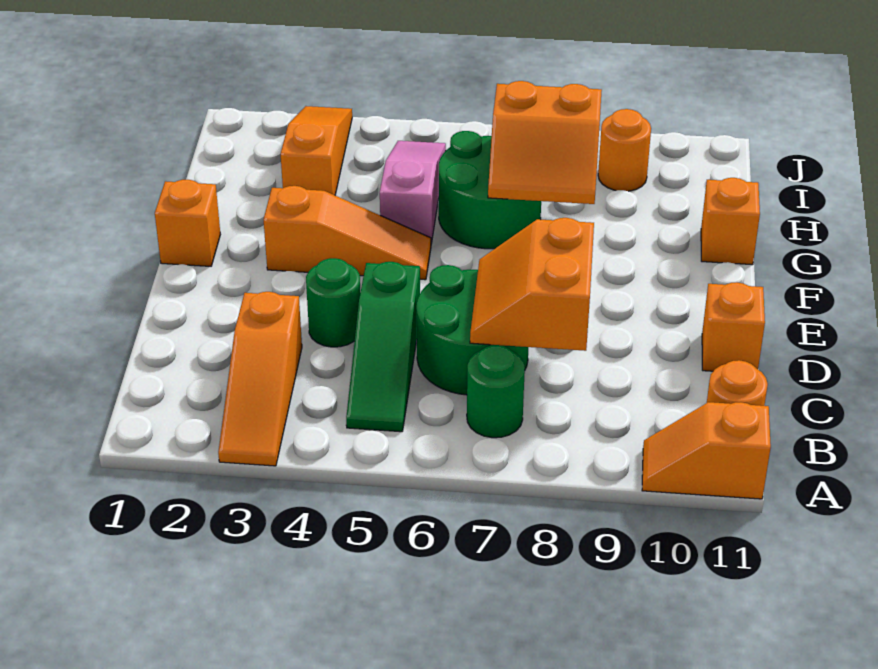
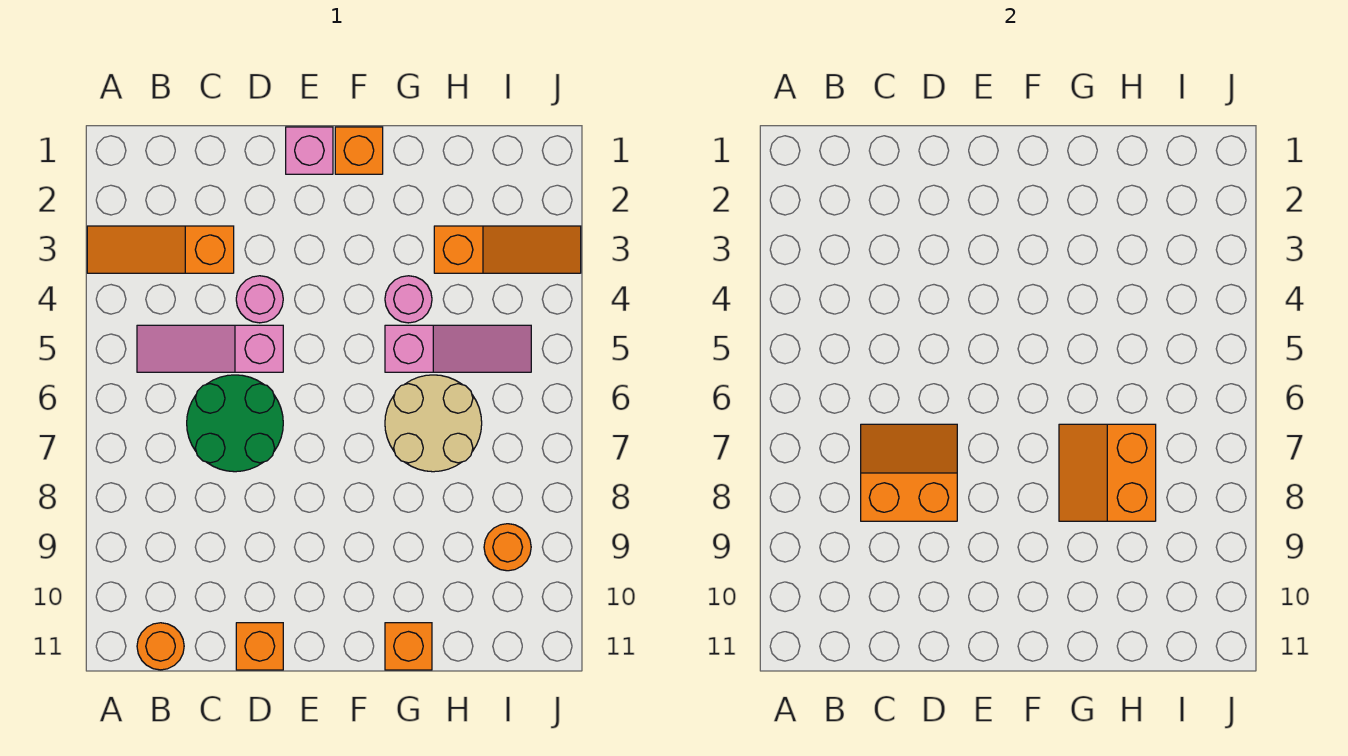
orange slope A10:A11 level 1 top 11 -> none
green slope B5:D5 level 1 top D -> pink slope B5:D5 level 1 top D
green round brick B7 level 1 -> none
green round brick D4 level 1 -> pink round brick D4 level 1
none -> pink brick E1 level 1
orange slope F3:F5 level 1 top 3 -> none
none -> pink round brick G4 level 1
green round brick G6:H7 level 1 -> tan round brick G6:H7 level 1

